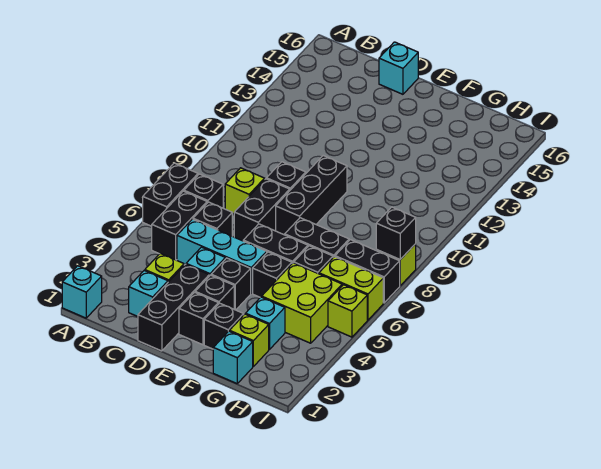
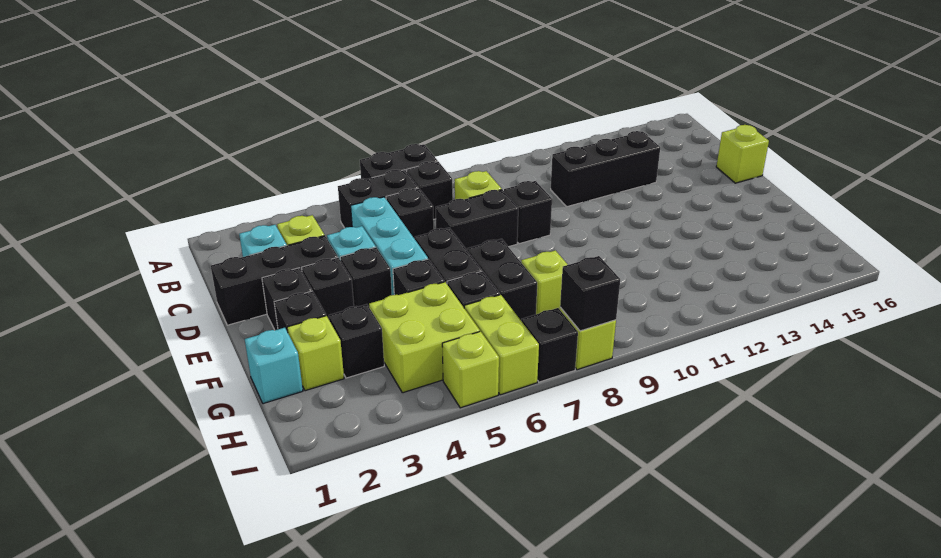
cyan brick A1 level 1 -> none
cyan brick D16 level 1 -> lime brick D16 level 1
black brick E8:E10 level 1 -> black brick C11:C13 level 1
cyan brick G3 level 1 -> black brick G3 level 1
none -> lime brick G8 level 1
black brick H7:I7 level 1 -> black brick I7 level 1

